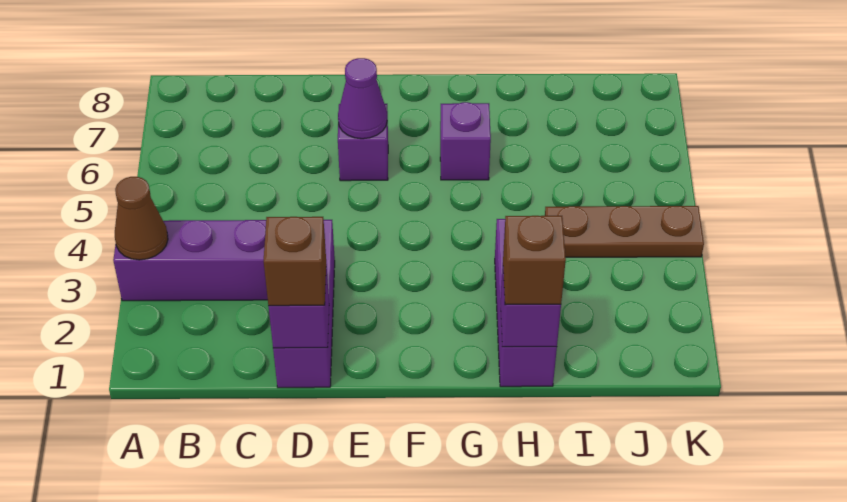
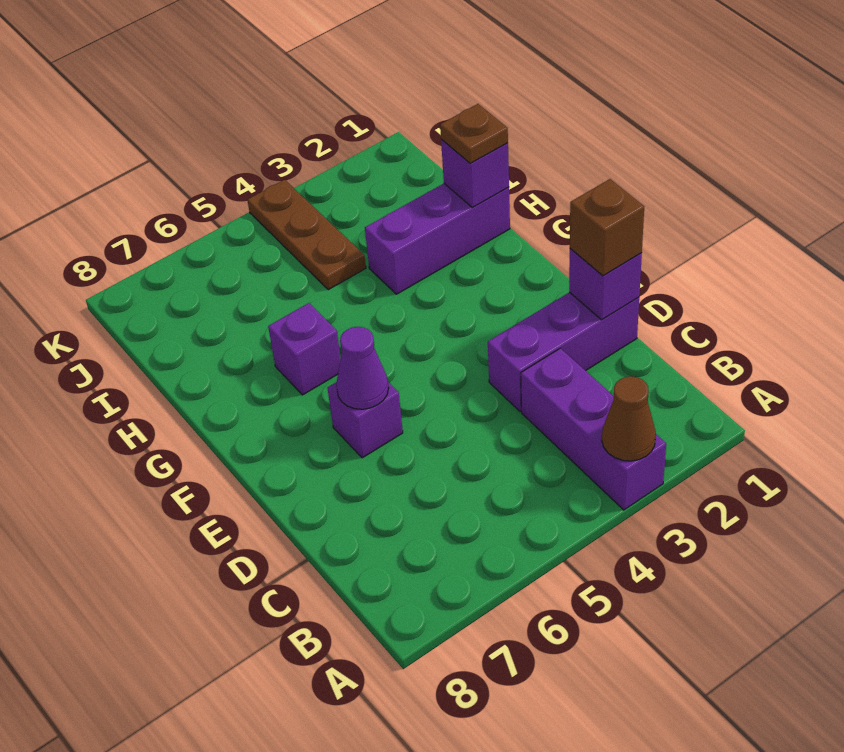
brown brick H1 level 3 -> brown plate H1 level 3

